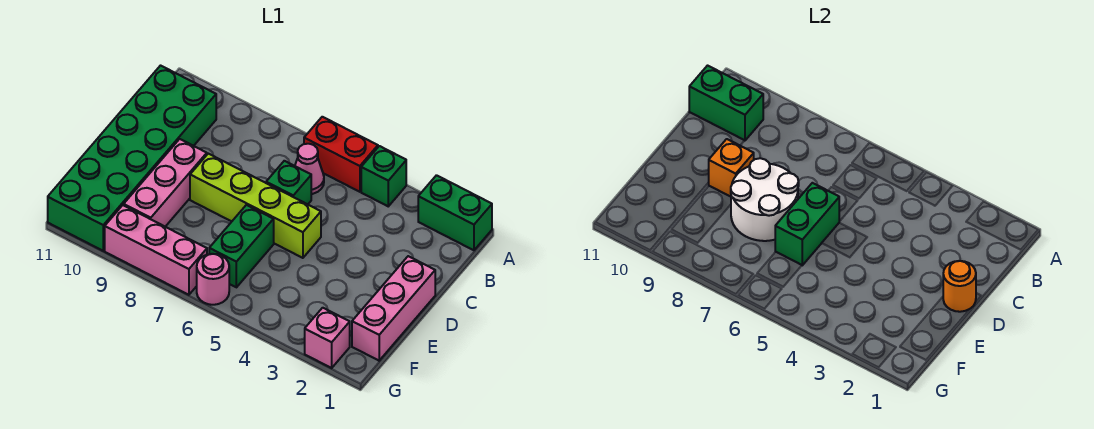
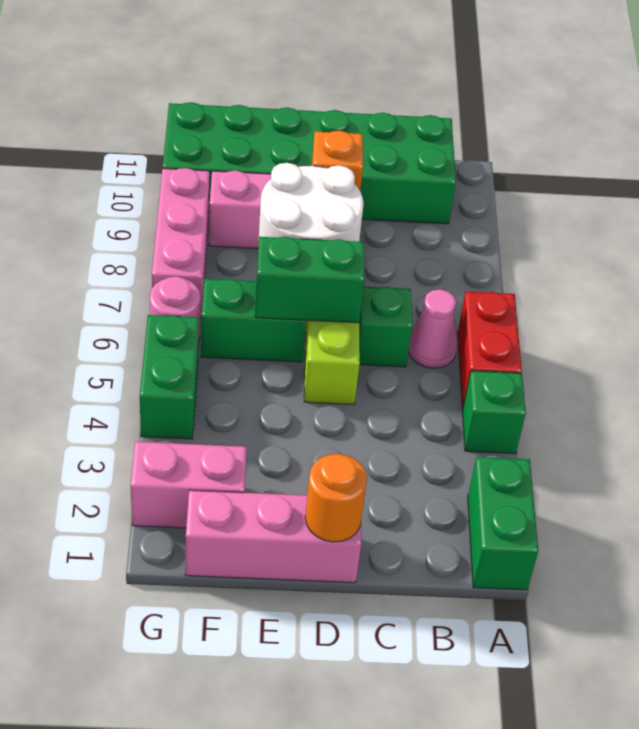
green brick B10:B11 level 2 -> green brick G4:G5 level 1
pink brick G2 level 1 -> pink brick F2:G2 level 1

